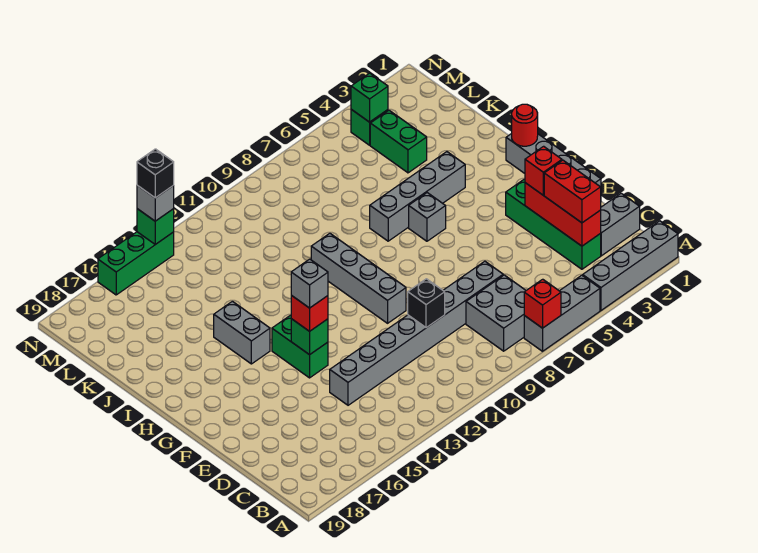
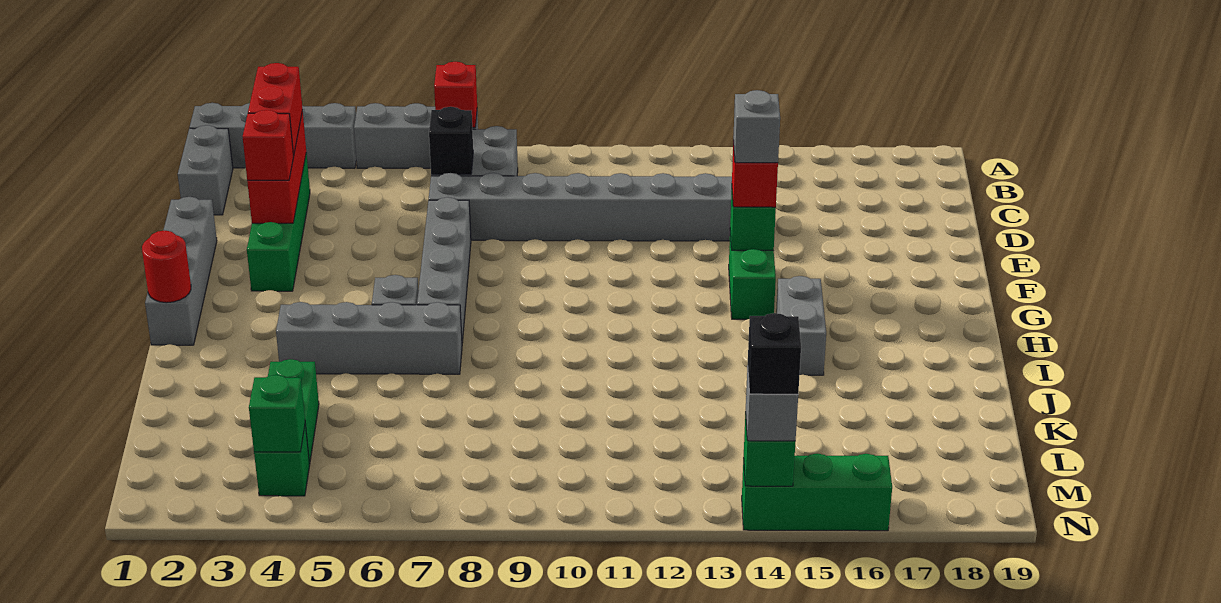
grey brick C1:C2 level 1 -> grey brick B1:C1 level 1
black brick D10 level 2 -> black brick C7 level 2
grey brick F10:I10 level 1 -> grey brick E7:H7 level 1

